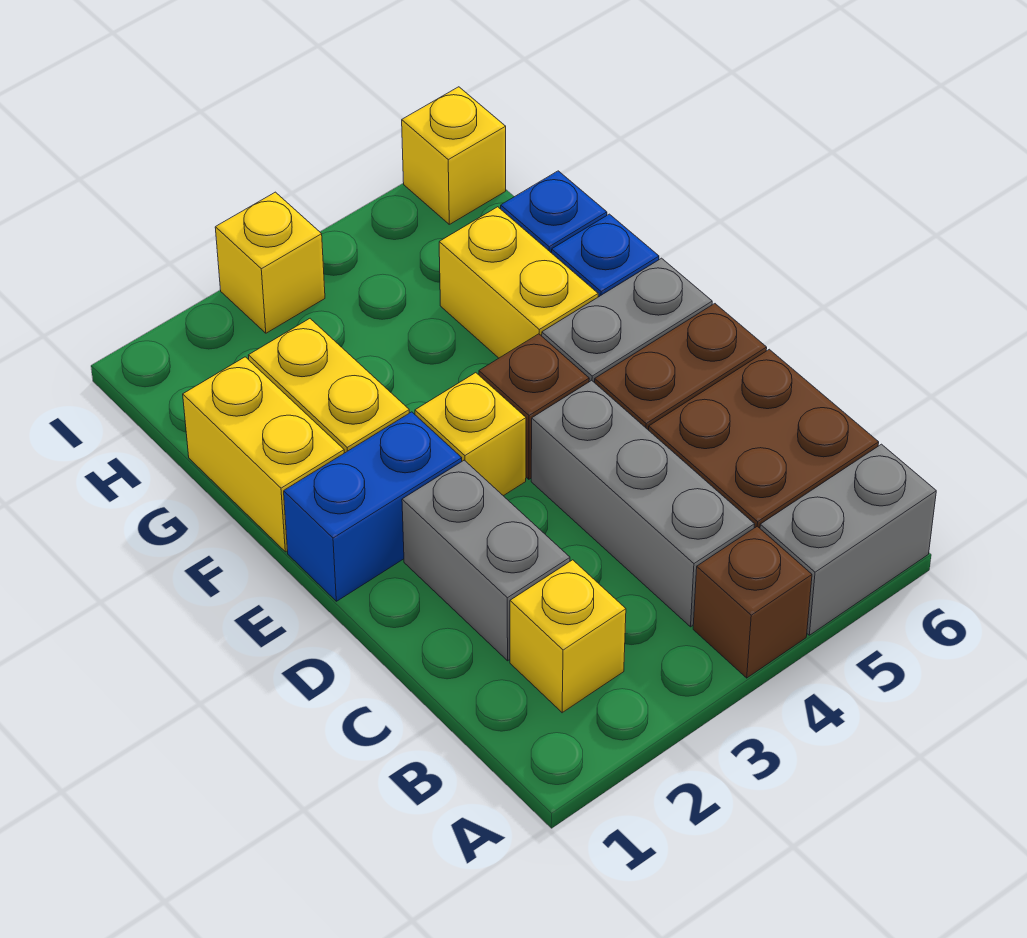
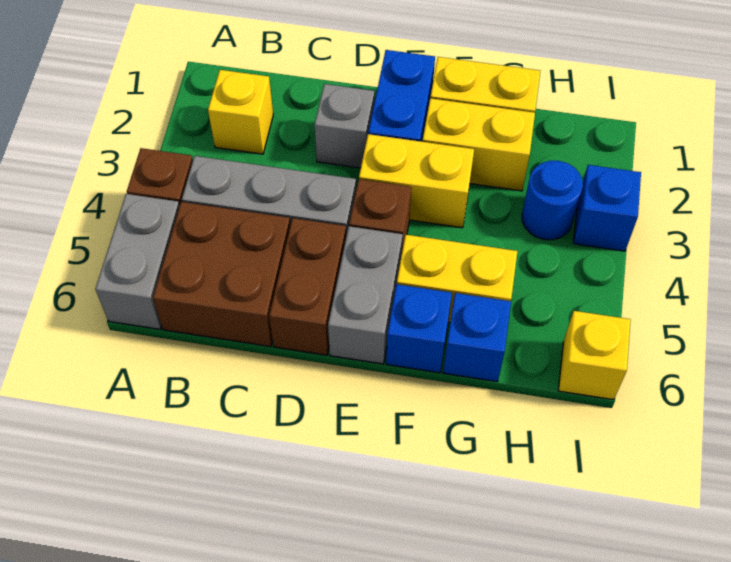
grey brick C2:D2 level 1 -> grey brick D2 level 1
yellow brick E3 level 1 -> yellow brick E3:F3 level 1
none -> blue round brick H3 level 1
yellow brick I3 level 1 -> blue brick I3 level 1

